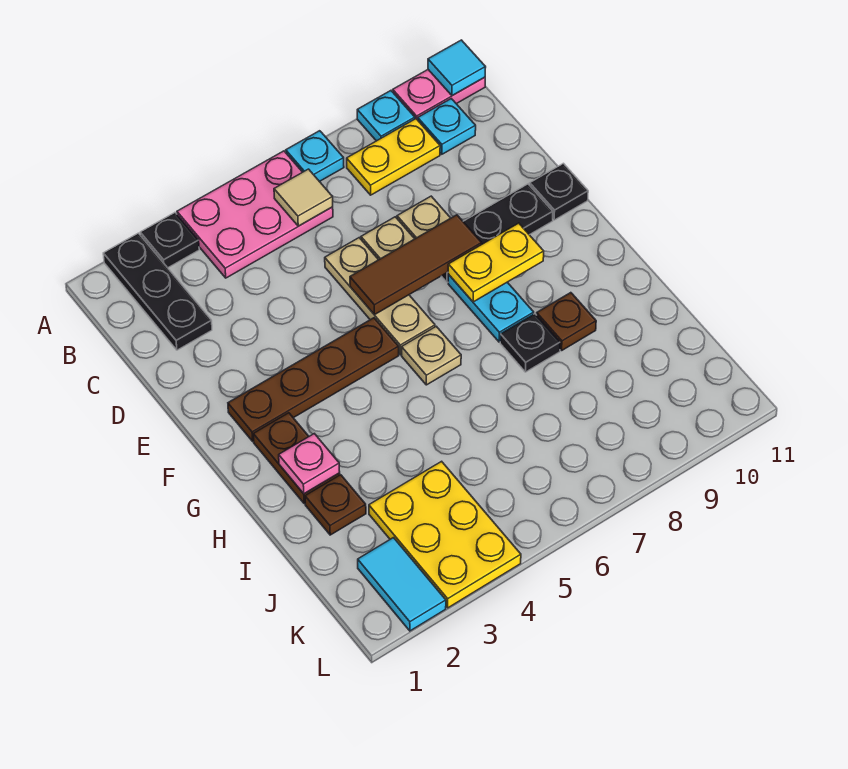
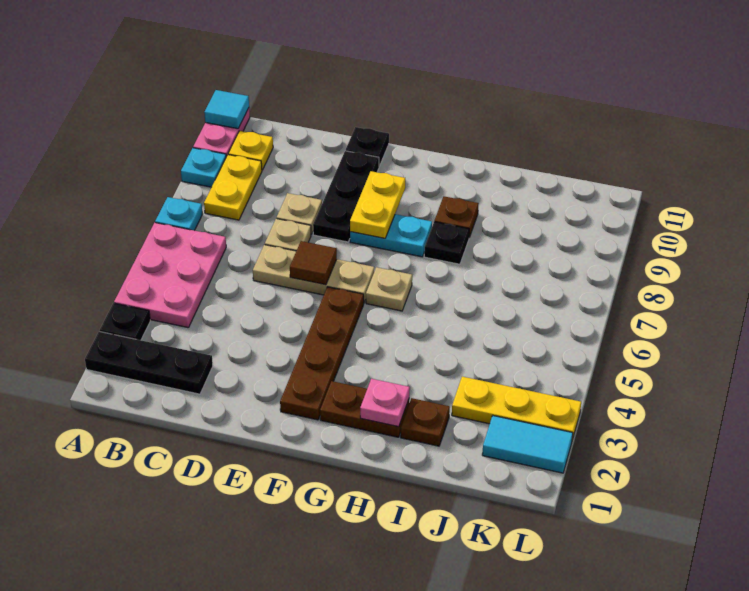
tan tile B6 level 2 -> none
cyan plate B10 level 1 -> yellow plate B10 level 1
brown tile E6:E8 level 2 -> brown tile E6 level 2
yellow plate J3:L4 level 1 -> yellow plate J3:L3 level 1

